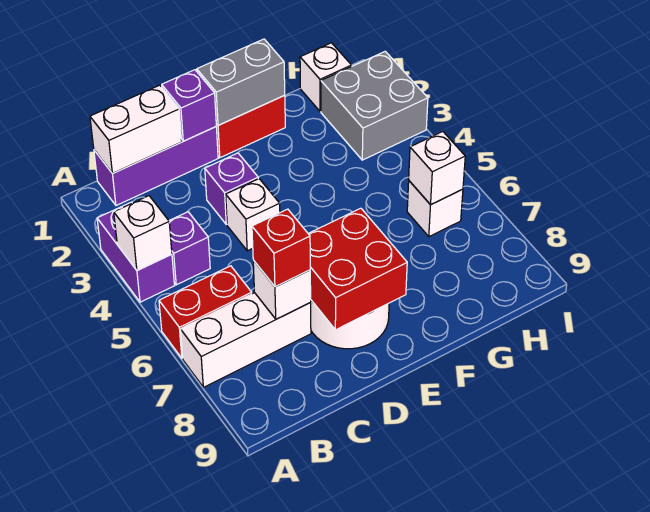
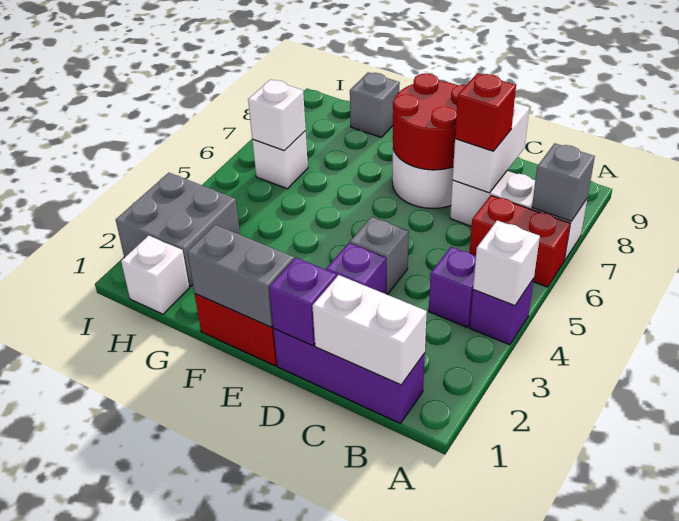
purple brick A3:A4 level 1 -> purple brick A4 level 1
none -> grey brick A7 level 2
white brick C7 level 2 -> white brick C7:C8 level 2
white brick D4 level 1 -> grey brick D4 level 1
red brick D7:E8 level 2 -> red round brick D7:E8 level 2
none -> grey brick G9 level 1

